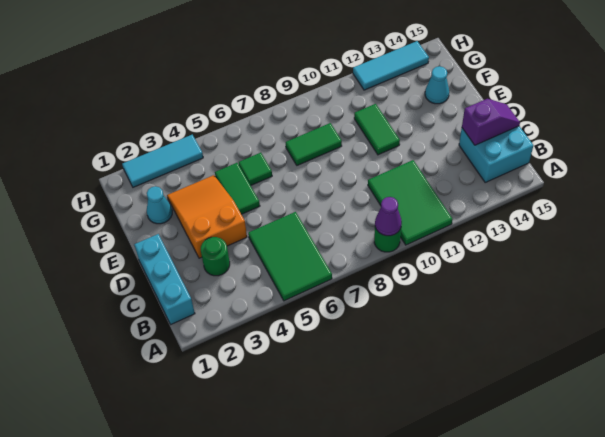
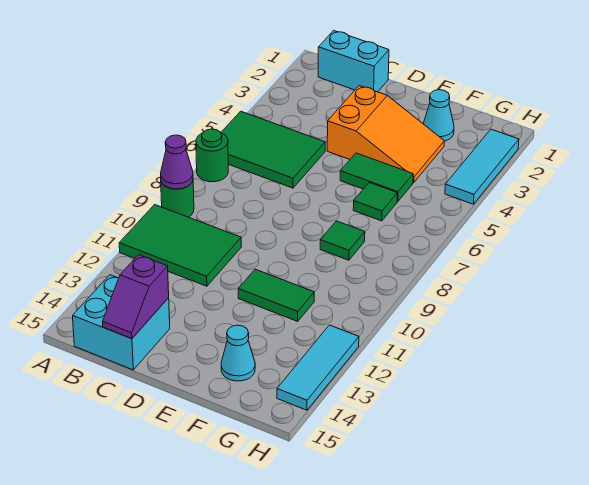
cyan brick B1:D1 level 1 -> cyan brick B1:C1 level 1
green round brick C3 level 1 -> green round brick A7 level 1
green tile F8:F9 level 1 -> green tile F8 level 1

